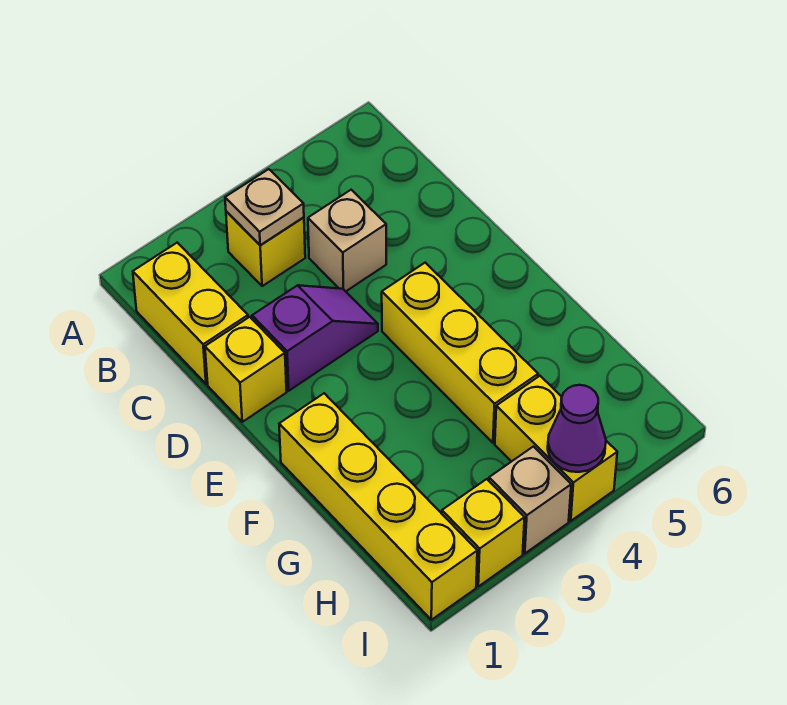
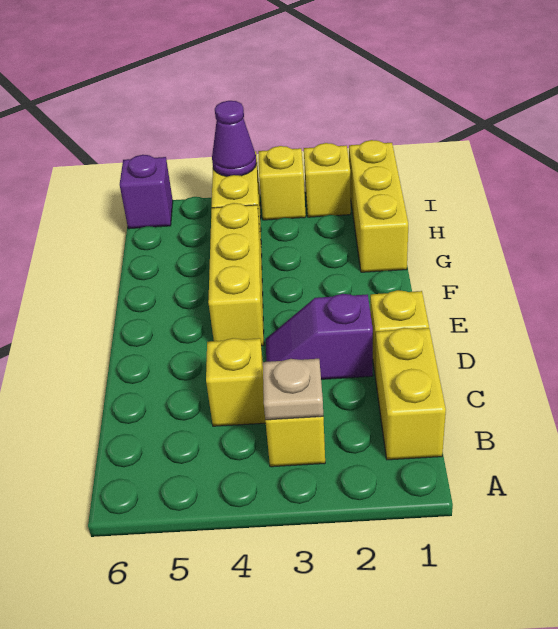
tan brick C4 level 1 -> yellow brick C4 level 1
yellow brick F1:I1 level 1 -> yellow brick G1:I1 level 1
tan brick I3 level 1 -> yellow brick I3 level 1
none -> purple brick I6 level 1

